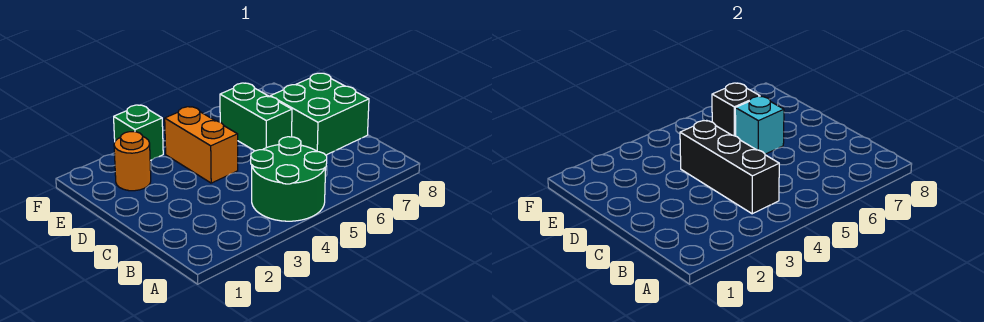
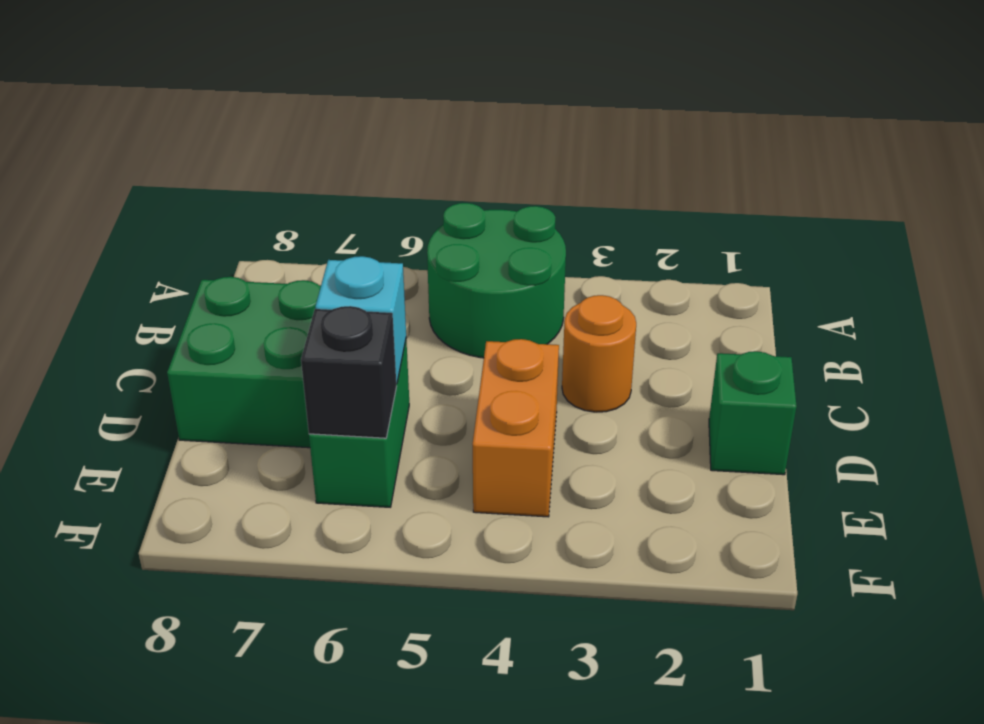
black brick B4:D4 level 2 -> none
orange round brick E2 level 1 -> orange round brick C3 level 1
green brick F3 level 1 -> green brick D1 level 1

